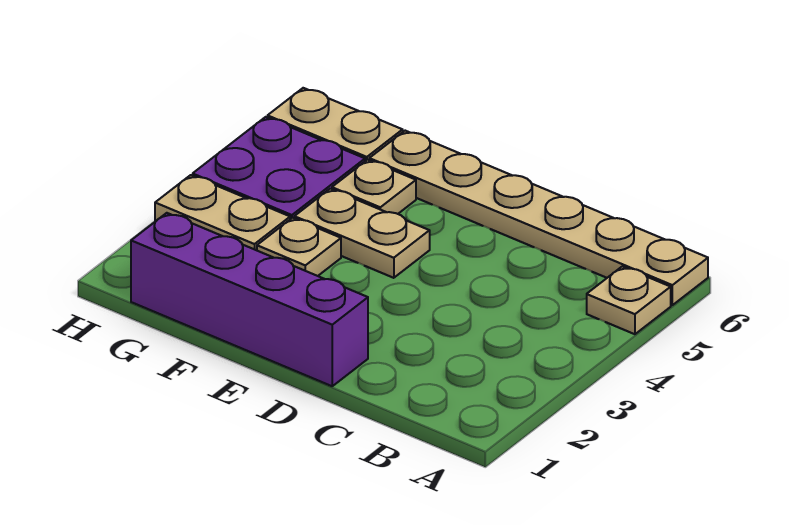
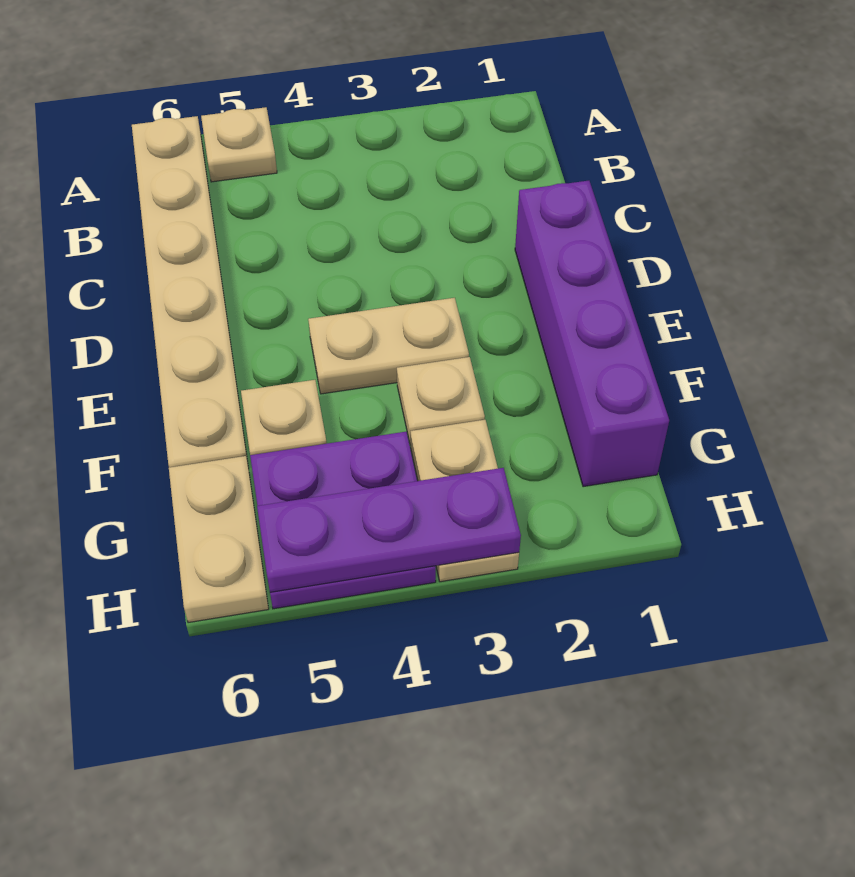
tan plate E4:F4 level 1 -> tan plate E3:E4 level 1
none -> purple plate H3:H5 level 2

